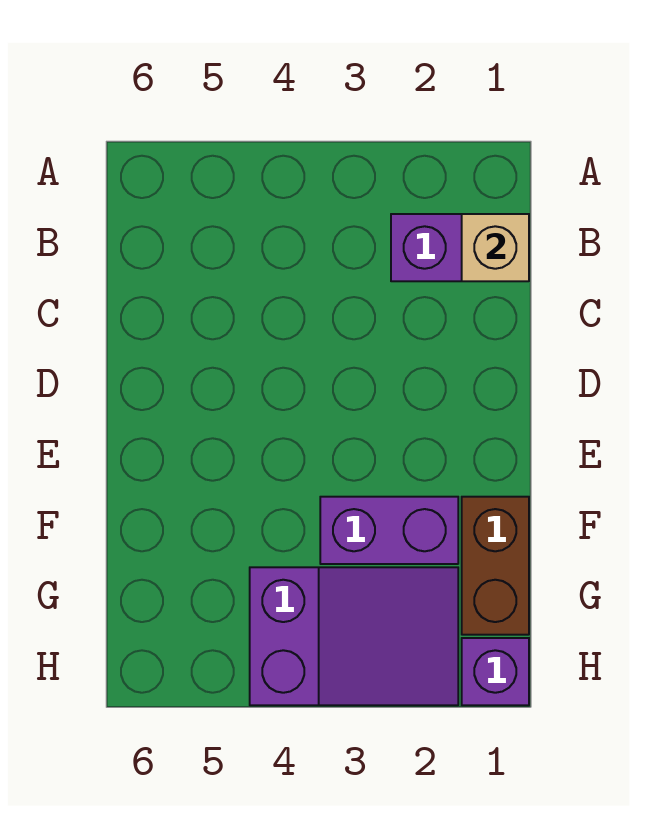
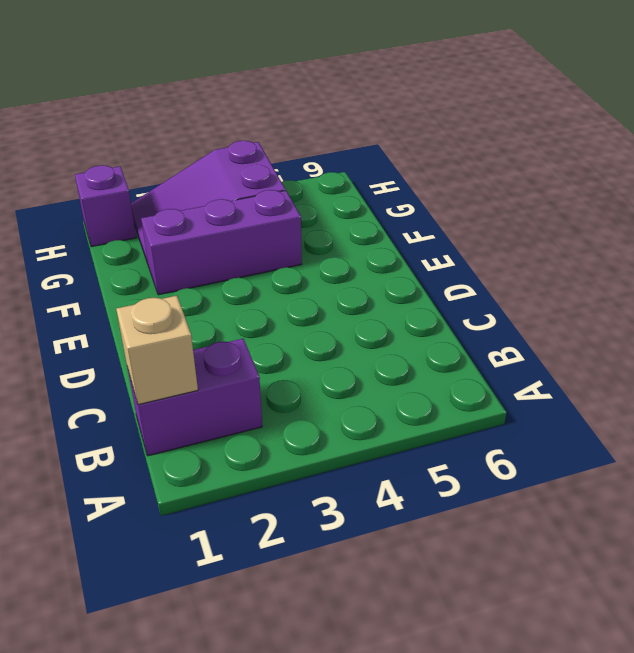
brown brick F1:G1 level 1 -> none
purple brick F2:F3 level 1 -> purple brick F2:F4 level 1

